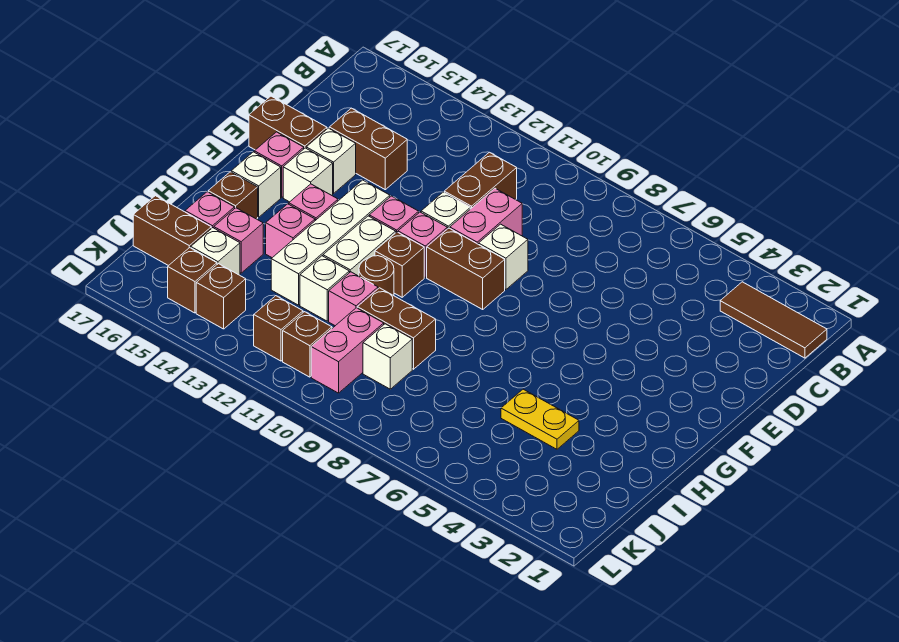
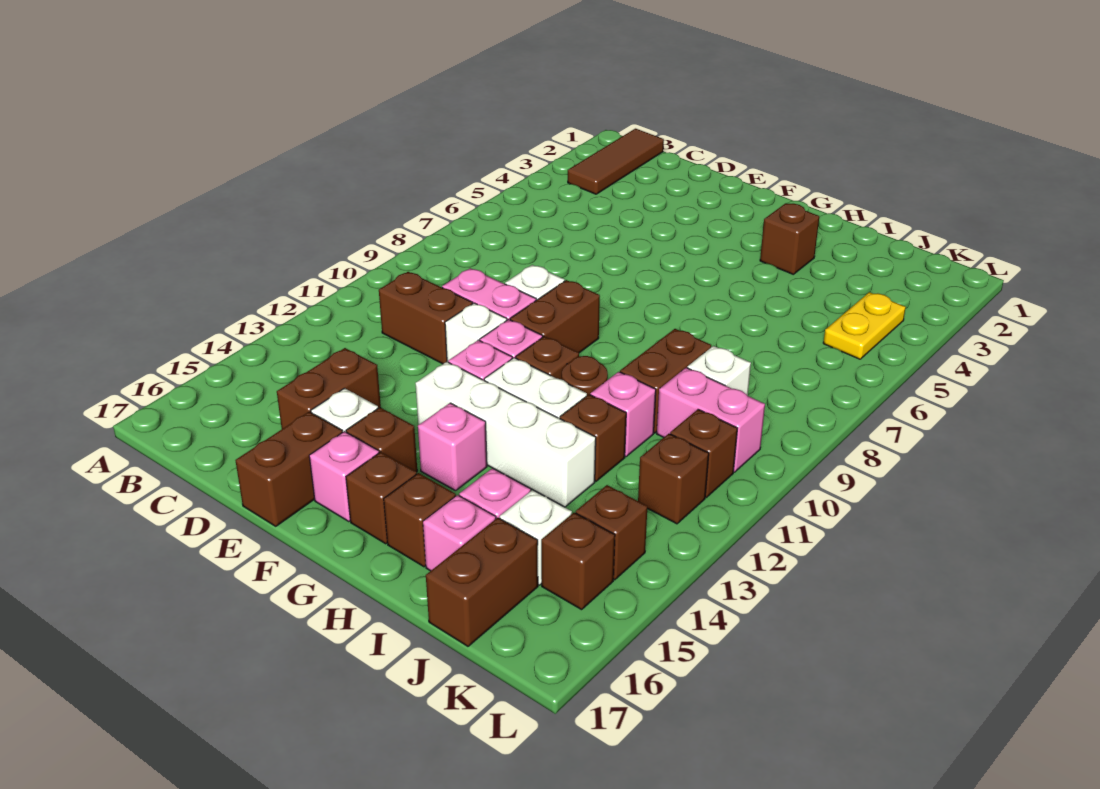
white brick F15 level 1 -> brown brick F15 level 1
white brick G16 level 1 -> brown brick G16 level 1
none -> brown brick H3 level 1
pink brick H14 level 1 -> none
yellow plate I4:I5 level 1 -> yellow plate K4:K5 level 1
white brick I12 level 1 -> brown brick I12 level 1

